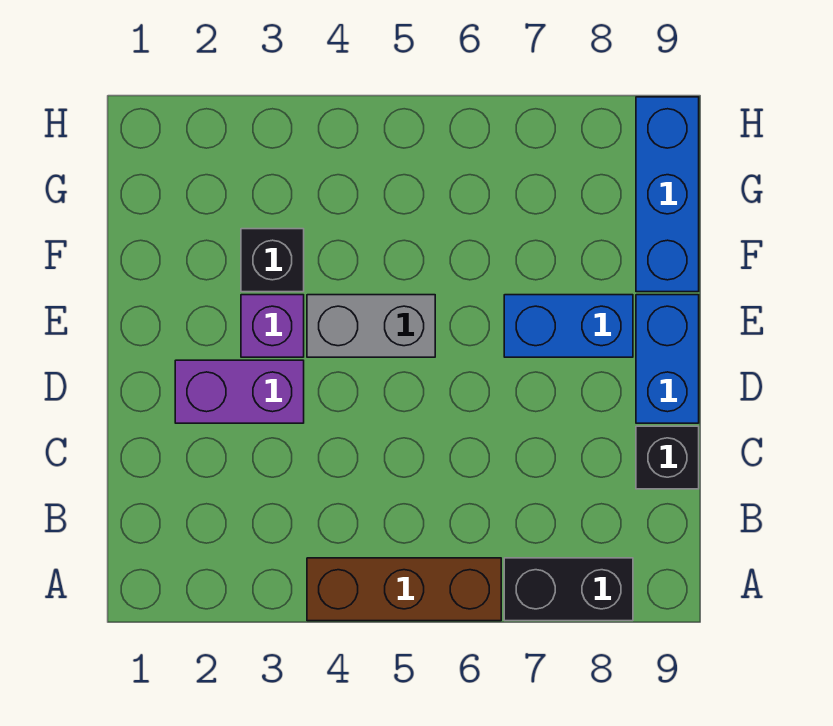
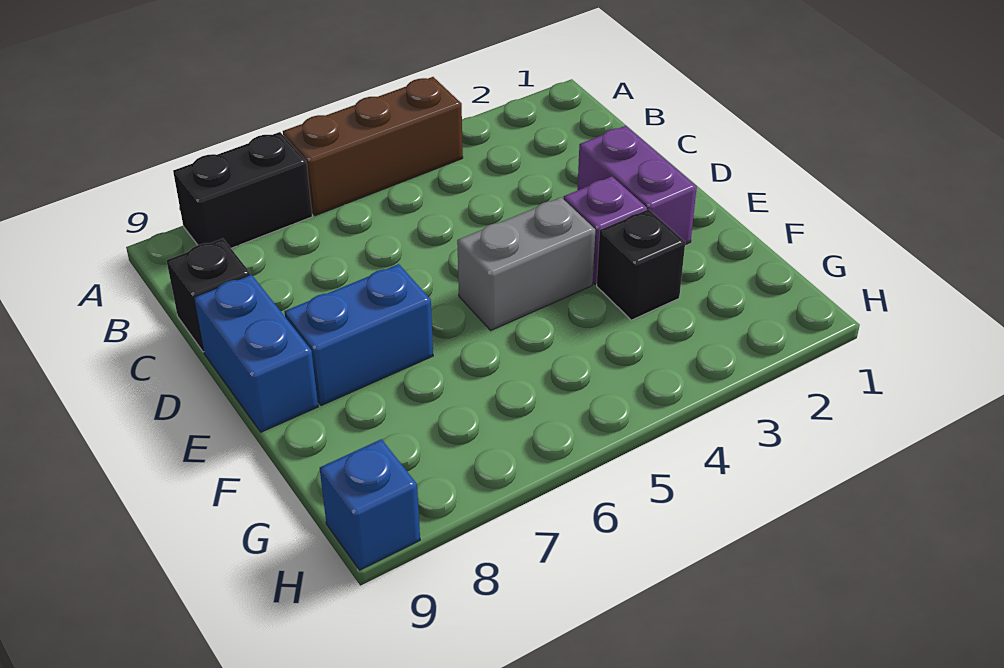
purple brick D2:D3 level 1 -> purple brick D2:E2 level 1
blue brick F9:H9 level 1 -> blue brick H9 level 1

